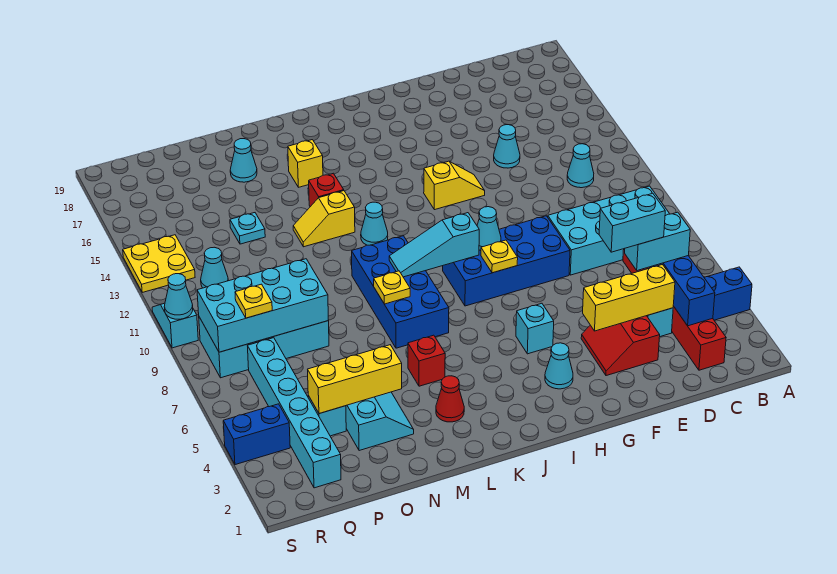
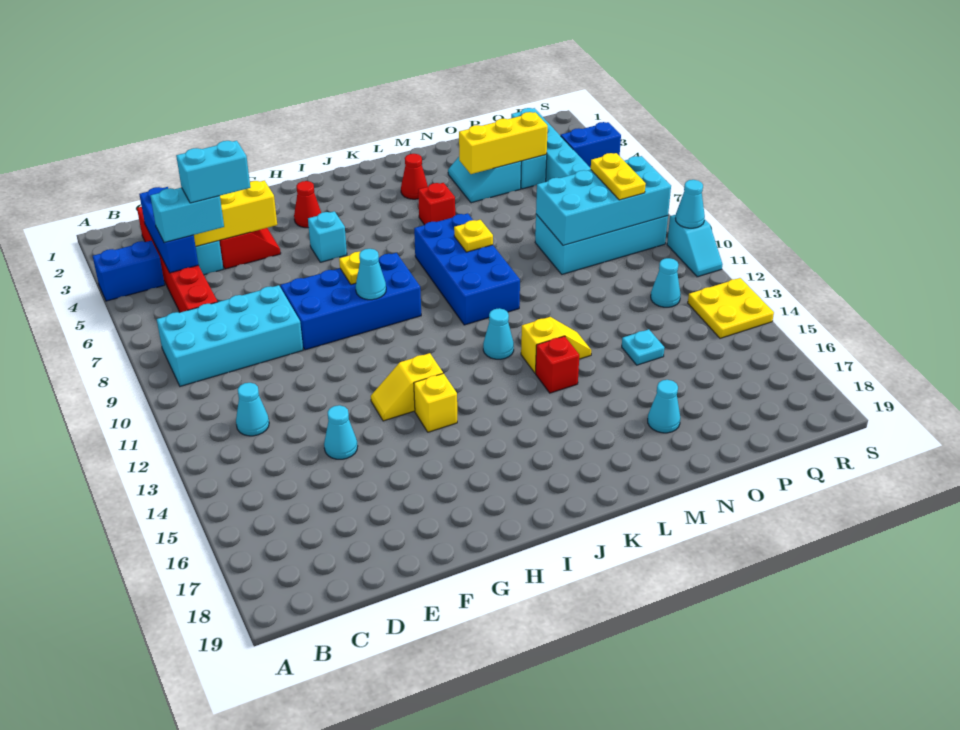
cyan cone H3 level 1 -> red cone H3 level 1
cyan slope I9:K9 level 2 top I -> none
yellow brick L16 level 1 -> yellow brick H14 level 1
yellow plate Q8 level 3 -> yellow plate Q8:Q9 level 3

